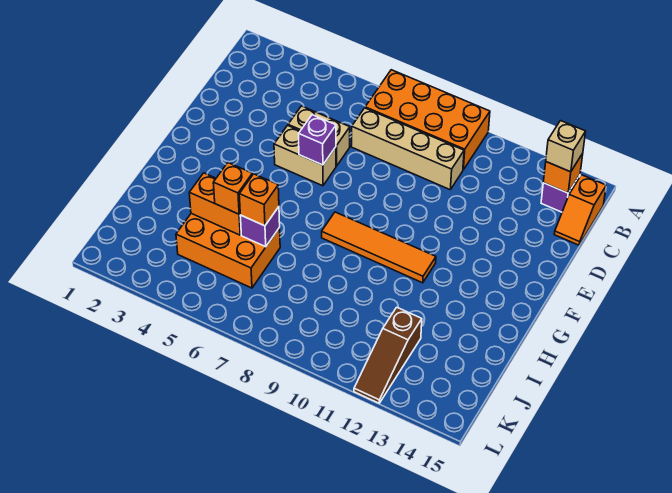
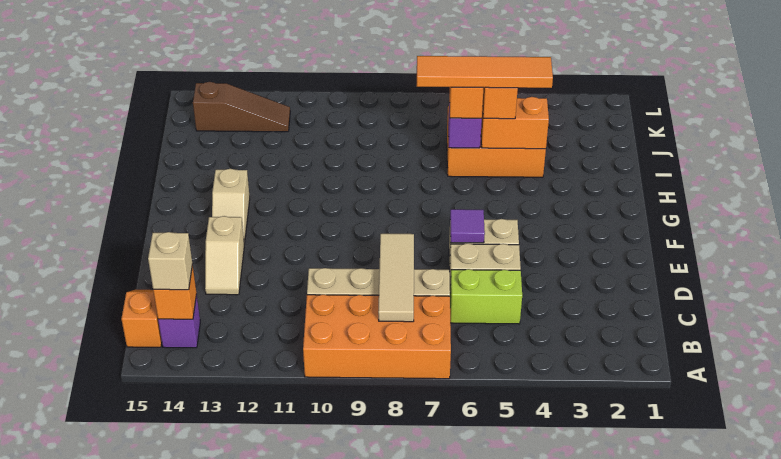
none -> tan tile B8:D8 level 2
none -> lime brick C5:C6 level 1
none -> tan slope D13:E13 level 1 top E
purple brick E6 level 2 -> purple tile E6 level 2
none -> tan slope F13:G13 level 1 top G
orange tile G8:G11 level 1 -> orange tile I4:I7 level 4
brown slope J12:L12 level 1 top J -> brown slope K12:K14 level 1 top 14

